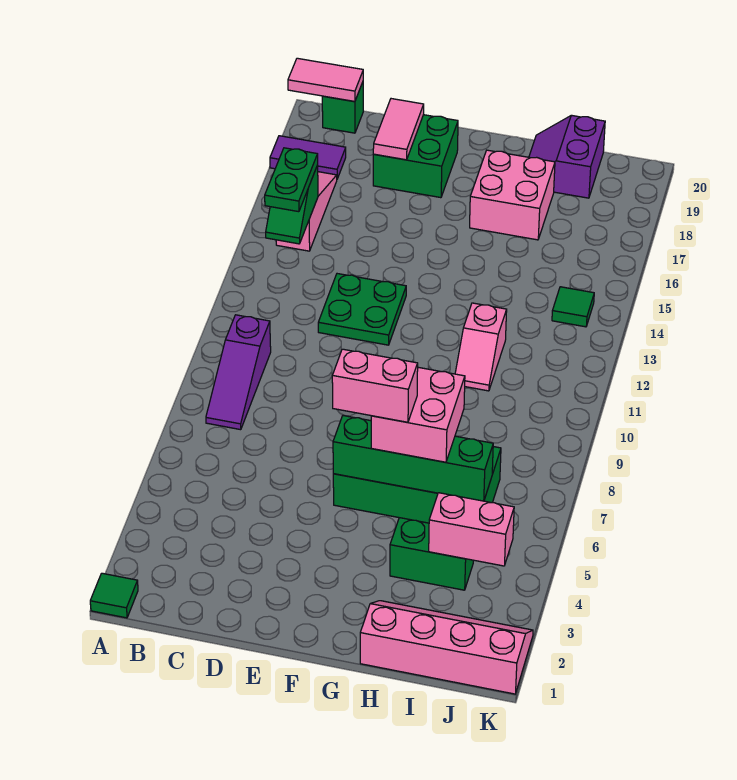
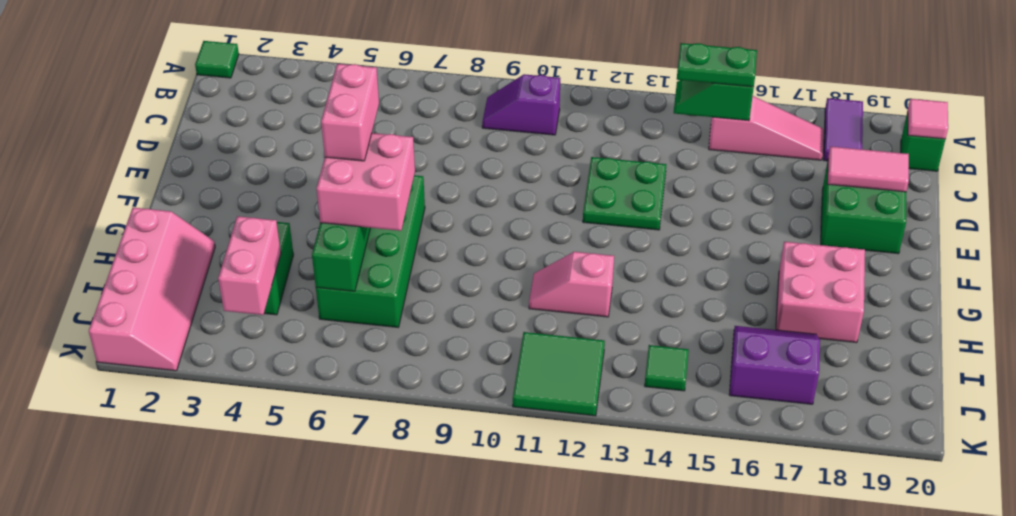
pink tile A20:B20 level 2 -> pink tile B20 level 2
purple slope B8:B10 level 1 top 10 -> purple slope B9:B10 level 1 top 10
purple slope H19:I20 level 1 top I -> purple slope I16:J17 level 1 top J
none -> green tile J11:K12 level 1

